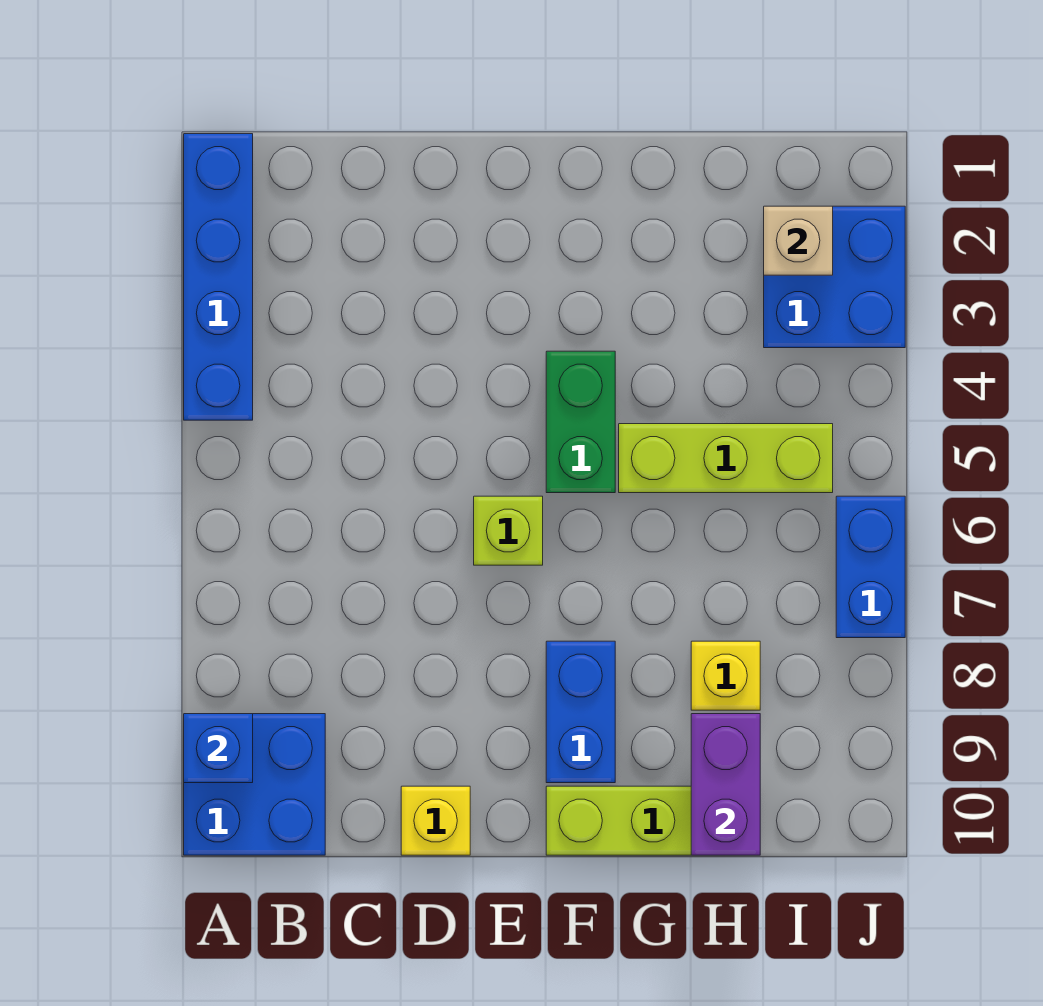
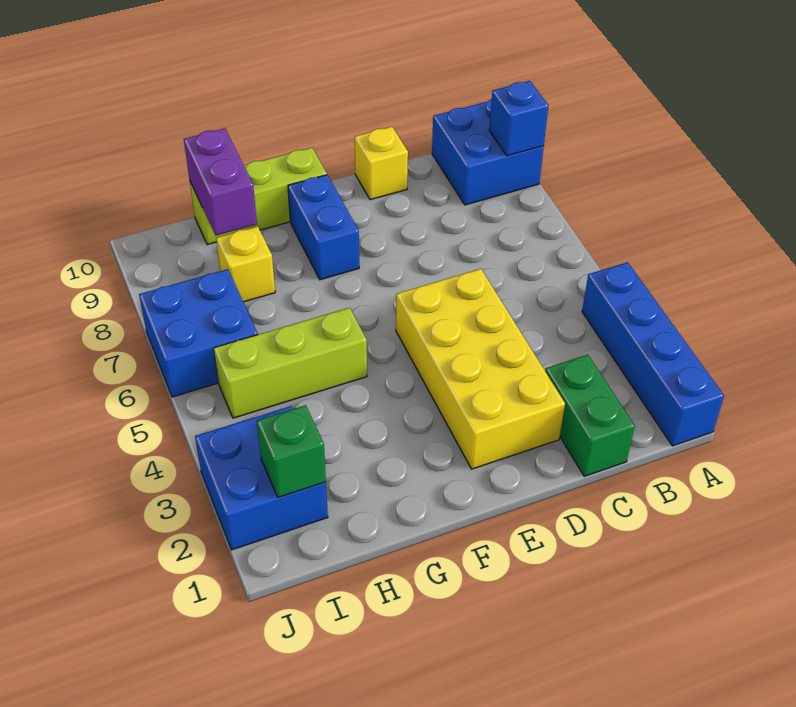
none -> yellow brick D2:E5 level 1
lime brick E6 level 1 -> none
green brick F4:F5 level 1 -> green brick C1:C2 level 1
tan brick I2 level 2 -> green brick I2 level 2
blue brick J6:J7 level 1 -> blue brick I6:J7 level 1

